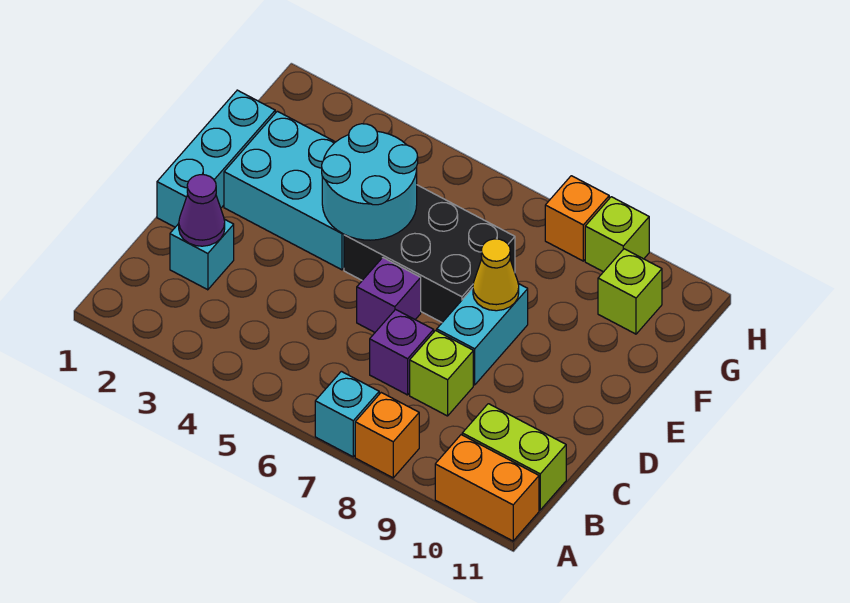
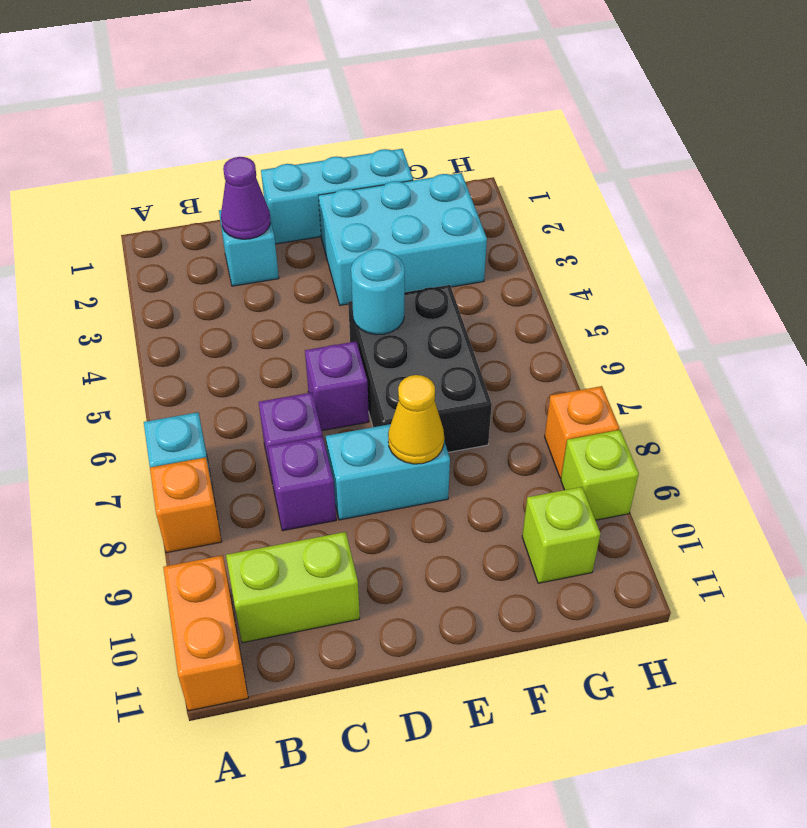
lime brick B10:B11 level 1 -> lime brick B10:C10 level 1
lime brick C8 level 1 -> purple brick C8 level 1
cyan brick E2:F4 level 1 -> cyan brick E2:G3 level 1
cyan round brick E4:F5 level 2 -> cyan round brick E5 level 2

